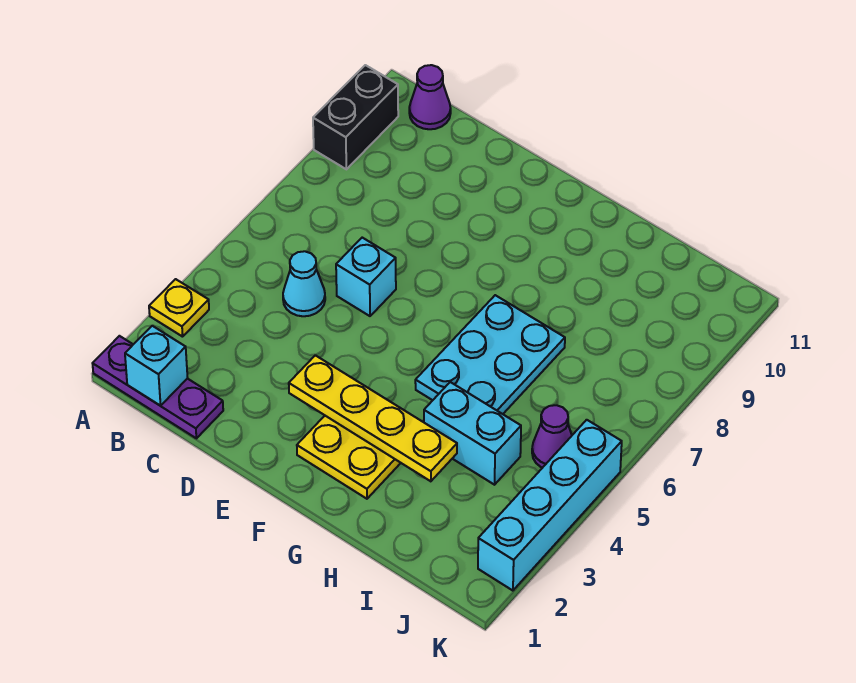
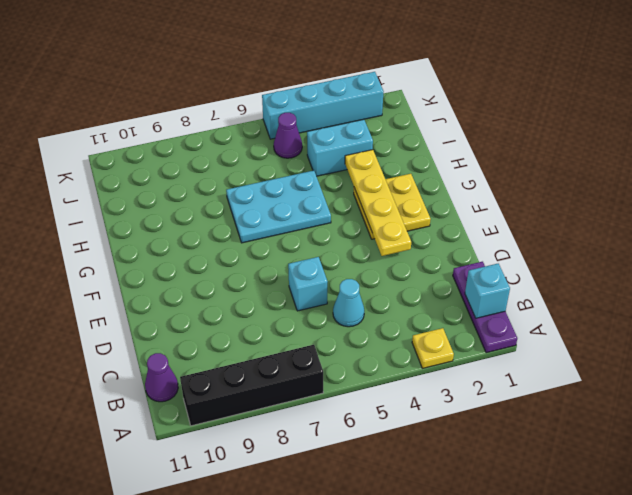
black brick A9:A10 level 1 -> black brick A7:A10 level 1
cyan brick H4:I4 level 1 -> cyan brick I3:I4 level 1

